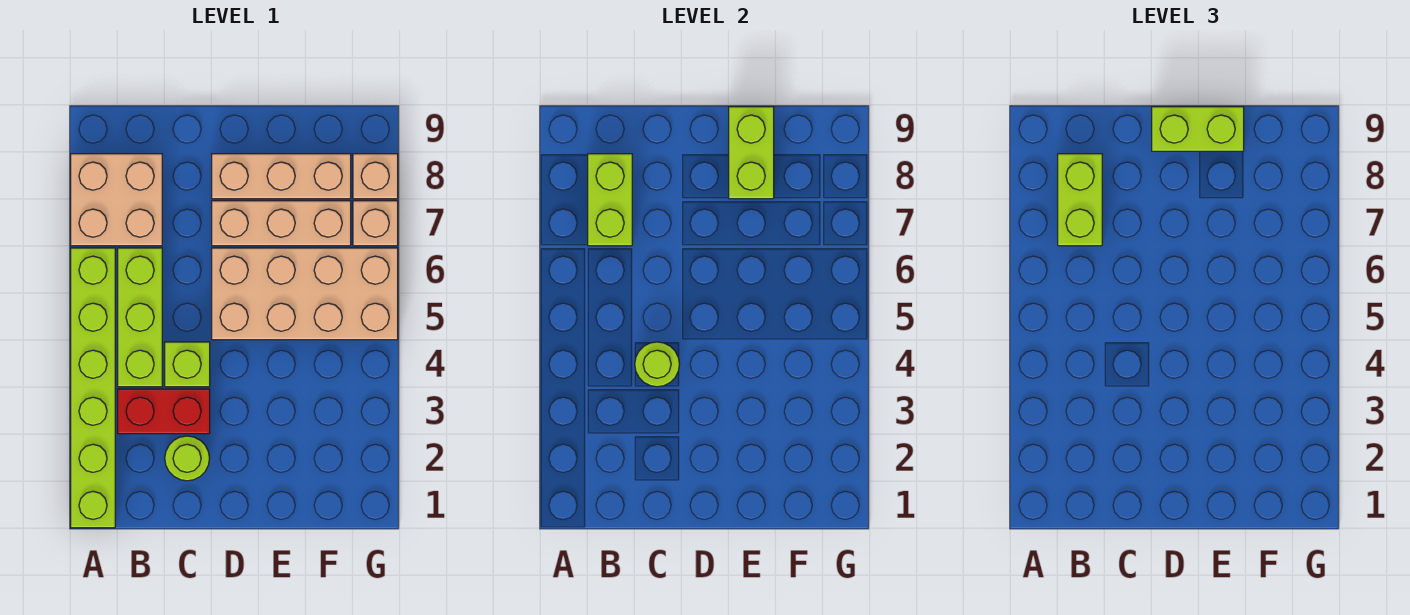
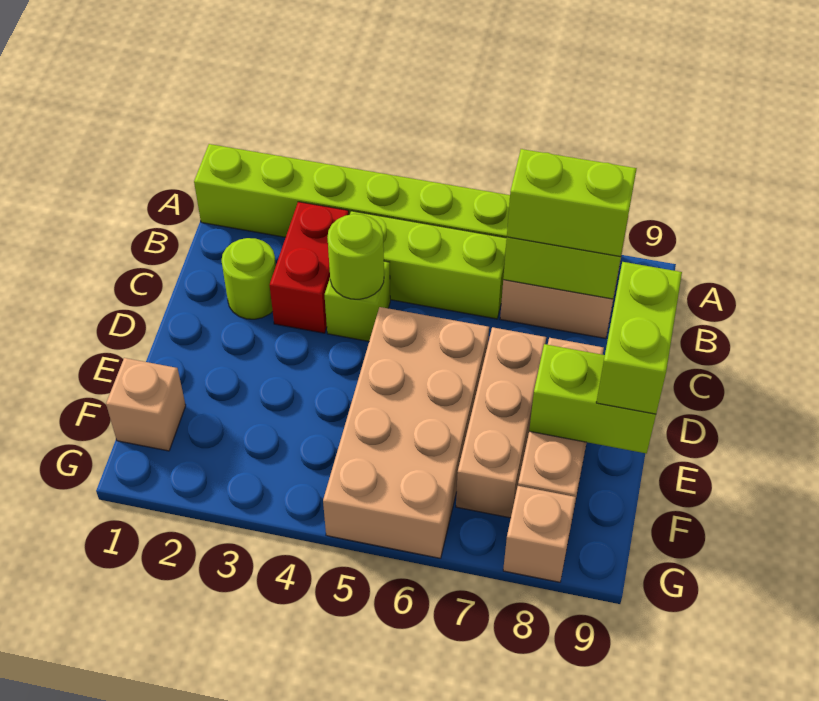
tan brick G7 level 1 -> tan brick F1 level 1

